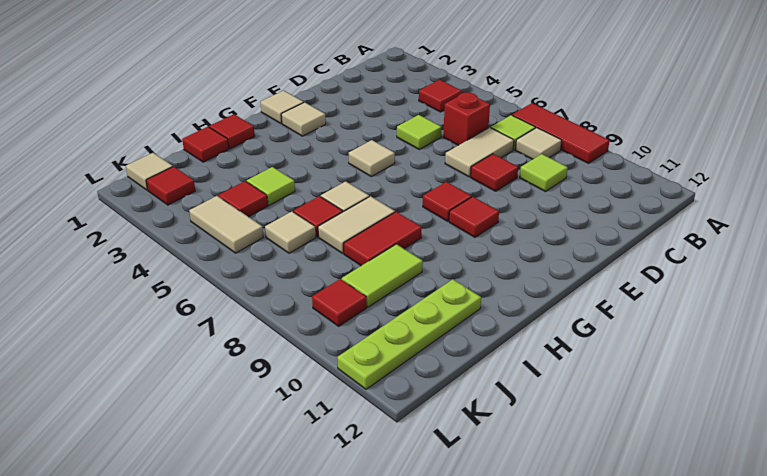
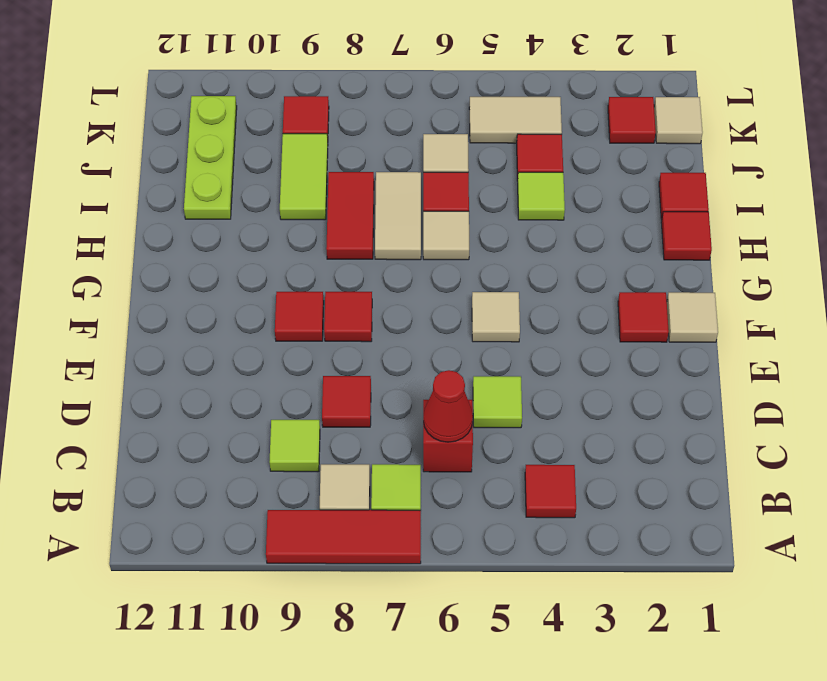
none -> red cone C6 level 2
tan tile C7:D7 level 1 -> none
tan tile F2 level 1 -> red tile F2 level 1
lime plate I11:L11 level 1 -> lime plate I11:K11 level 1

